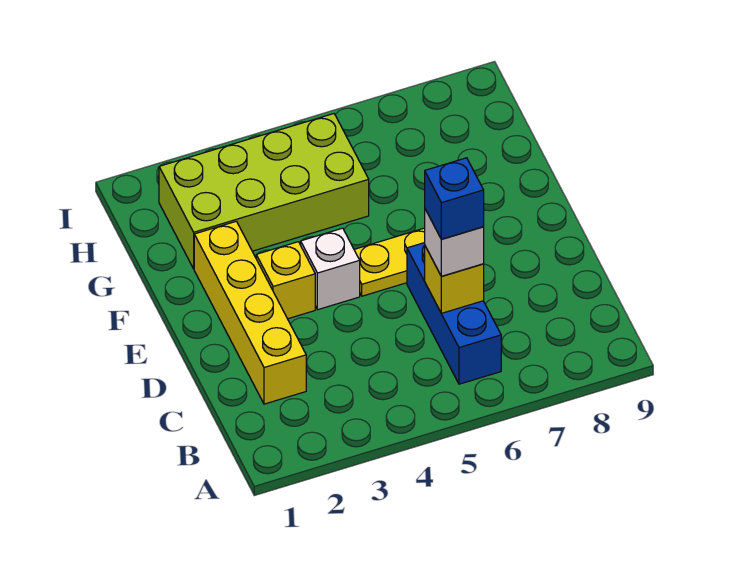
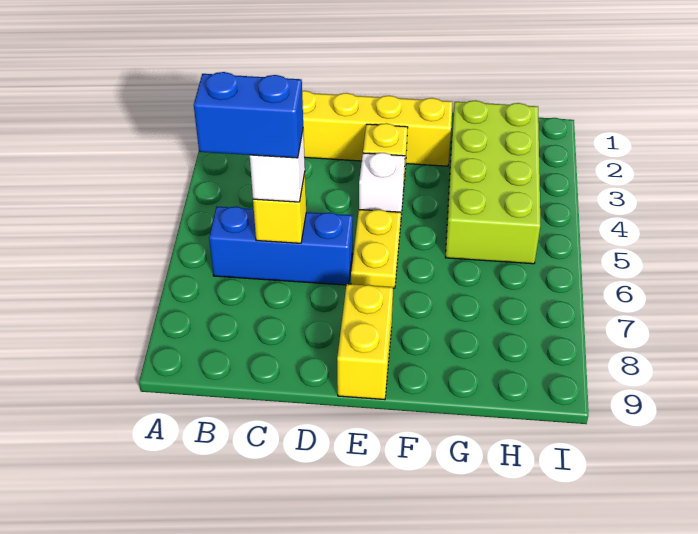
blue brick C6 level 4 -> blue brick B6:C6 level 4
none -> yellow brick E8:E9 level 1

